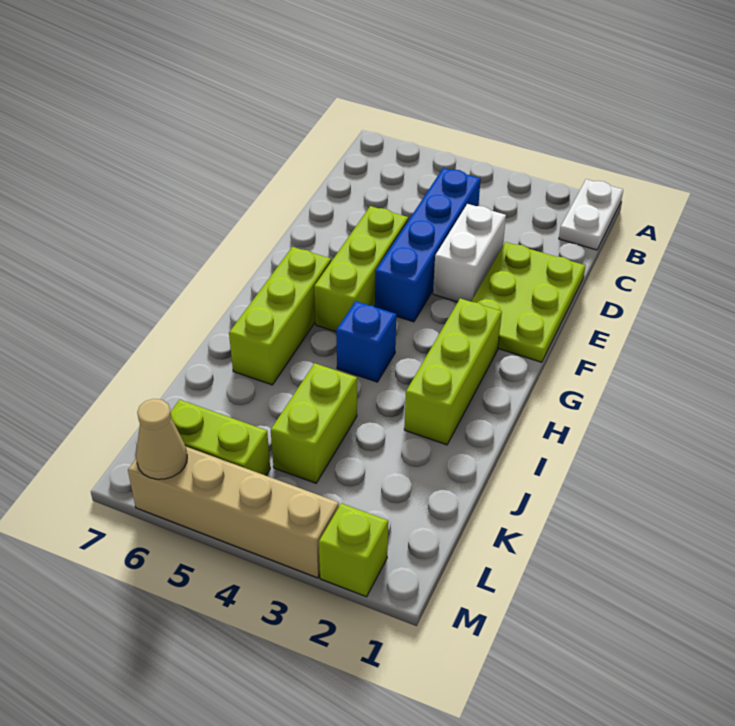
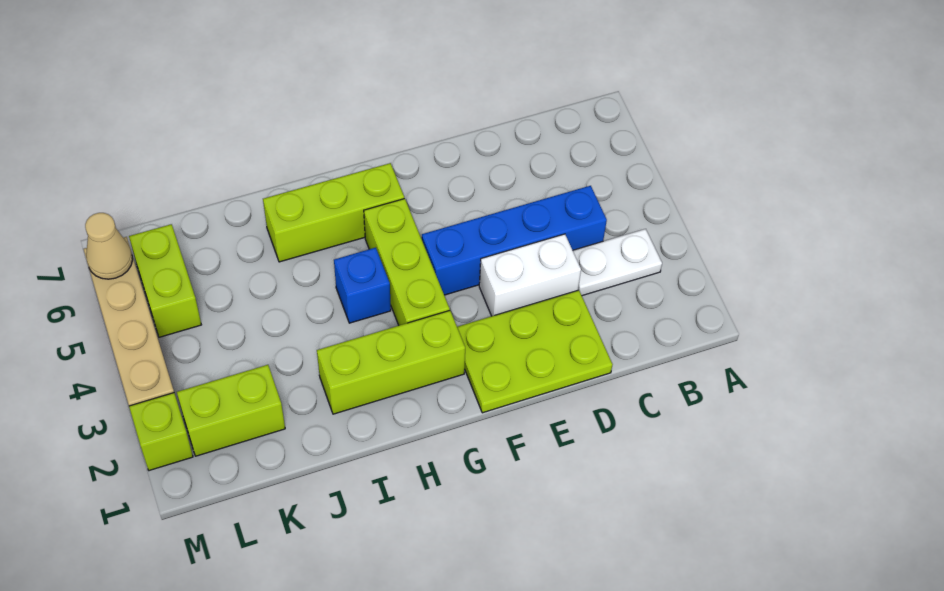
white plate A1:B1 level 1 -> white plate B3:C3 level 1
lime brick E5:G5 level 1 -> lime brick G3:G5 level 1
lime brick J4:K4 level 1 -> lime brick K2:L2 level 1

